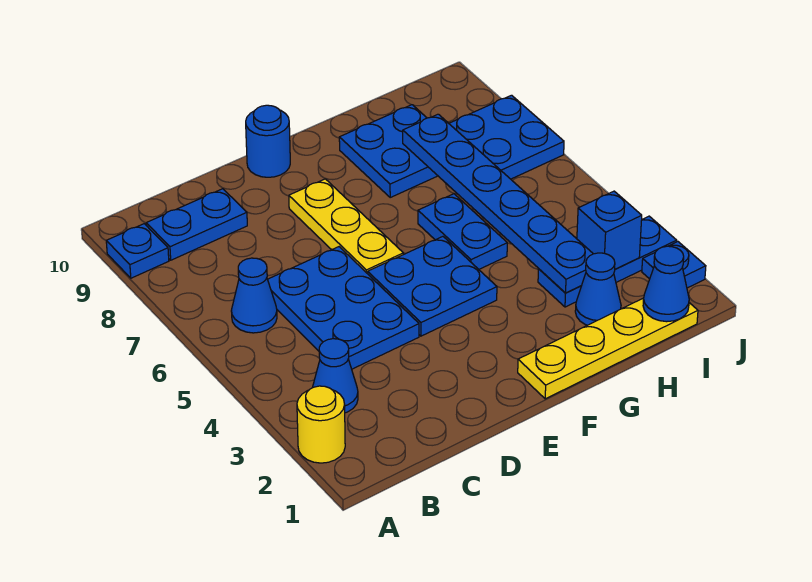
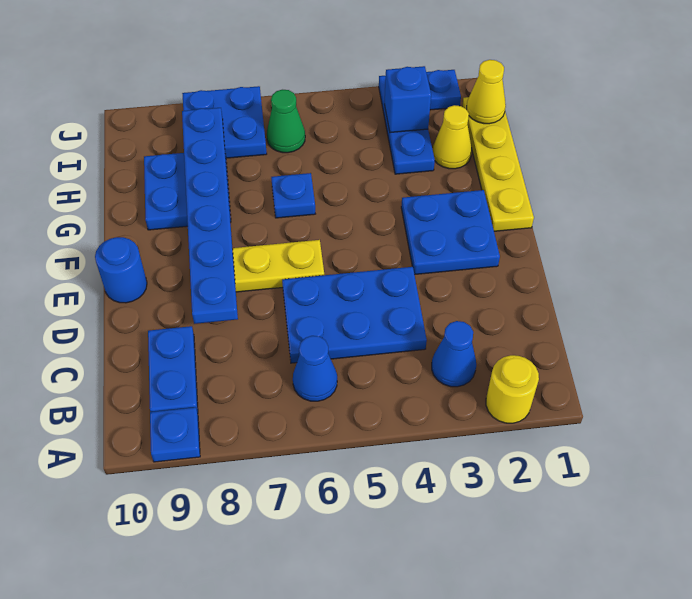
blue plate E4:F5 level 1 -> blue plate E2:F3 level 1
blue plate G5:G6 level 1 -> blue plate G6 level 1
blue cone H2 level 1 -> yellow cone H2 level 1
blue plate H3:H8 level 2 -> blue plate D8:I8 level 2
blue cone I1 level 2 -> yellow cone I1 level 2
none -> green cone I6 level 1

